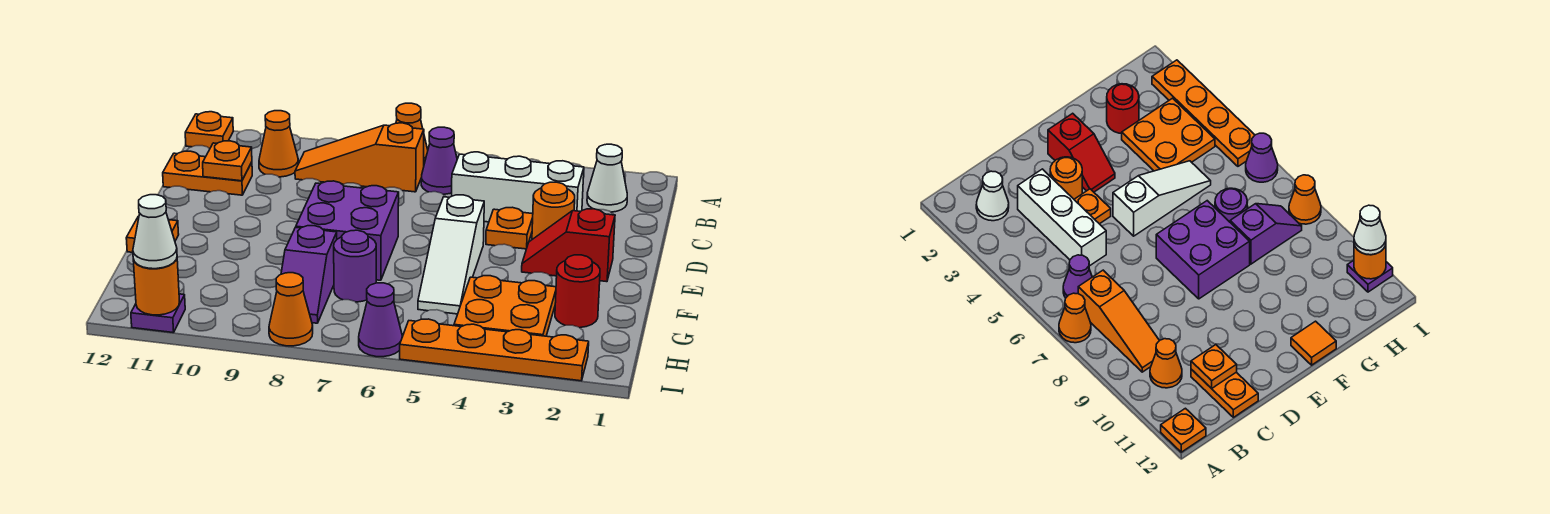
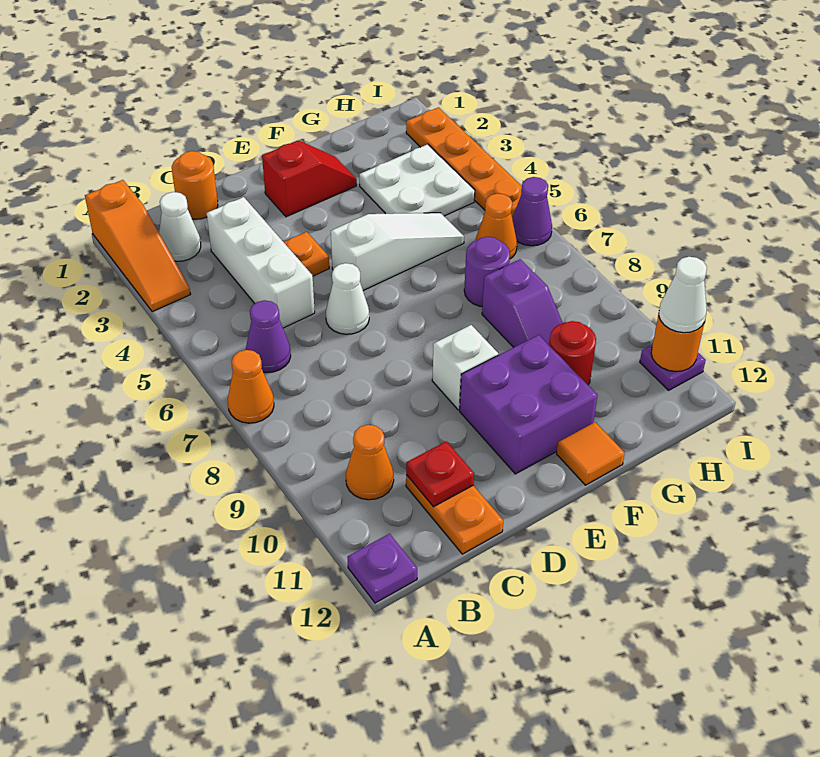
orange plate A12 level 1 -> purple plate A12 level 1
orange slope B7:B9 level 1 top 7 -> orange slope A1:A3 level 1 top 1
orange plate C11 level 2 -> red plate C11 level 2
orange round brick D3 level 1 -> orange round brick C1 level 1
none -> white cone D6 level 1
red slope E2:E3 level 1 top 2 -> red slope E2:F2 level 1 top E
purple brick E7:F8 level 1 -> purple brick E10:F11 level 1
none -> white brick E9 level 1
red round brick G2 level 1 -> red round brick G10 level 1
orange plate G3:H4 level 1 -> white plate G3:H4 level 1
purple slope G8:H8 level 1 top G -> purple slope G8:G9 level 1 top 8
orange cone I8 level 1 -> orange cone H6 level 1

